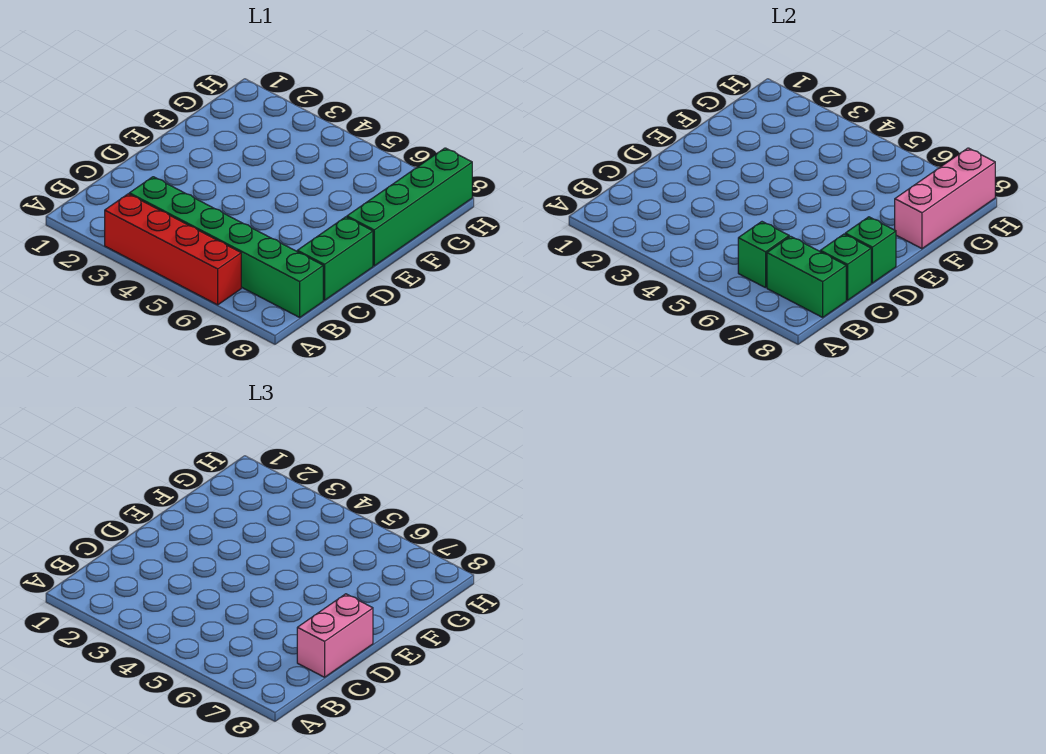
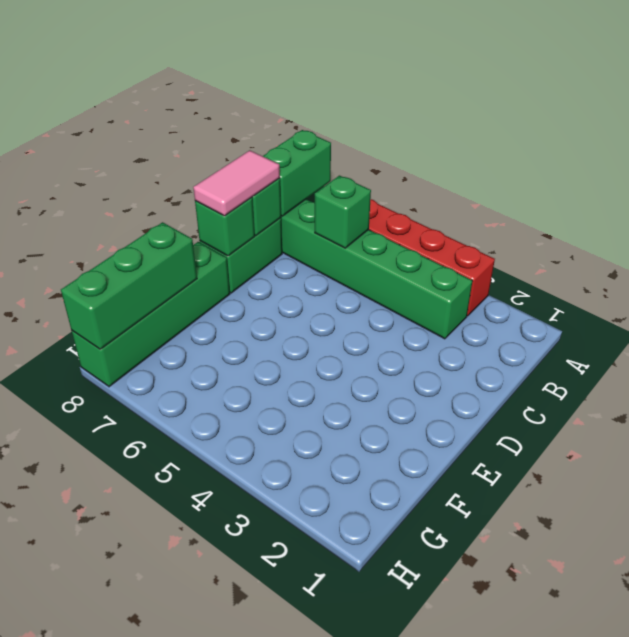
green brick B7:B8 level 2 -> green brick A8:B8 level 2
pink brick C8:D8 level 3 -> pink tile C8:D8 level 3
pink brick F8:H8 level 2 -> green brick F8:H8 level 2

